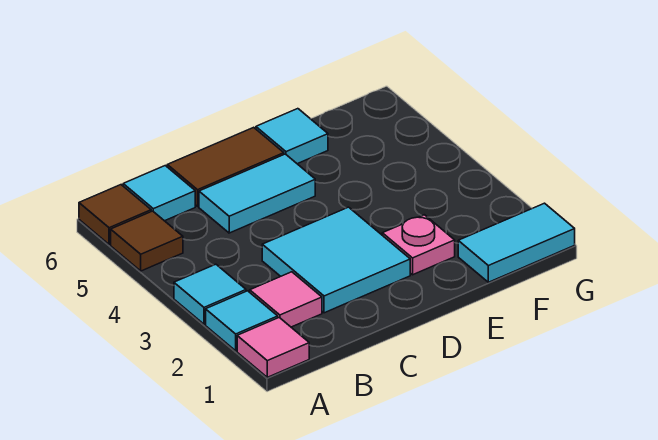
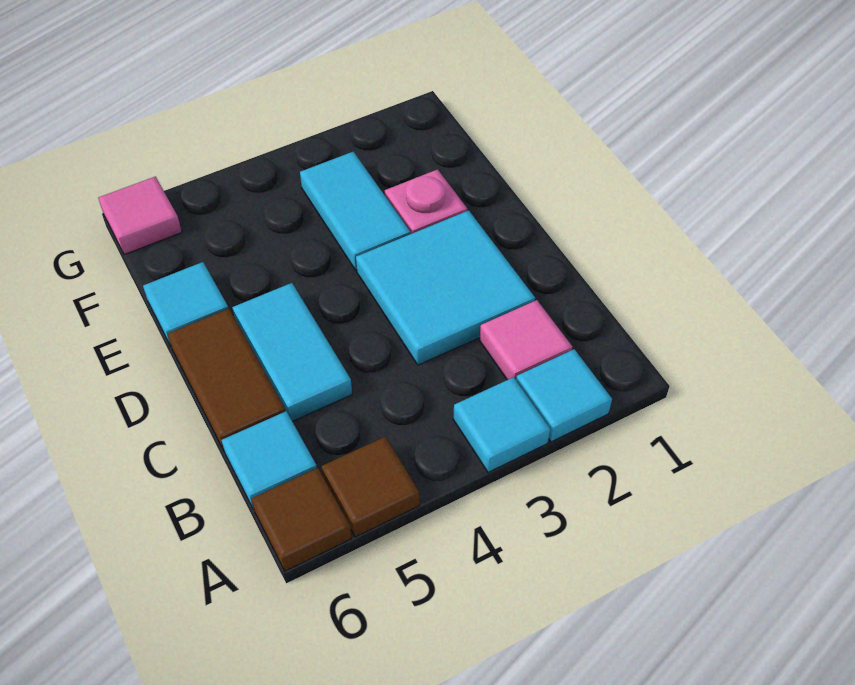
pink tile A1 level 1 -> pink tile G6 level 1
cyan tile F1:G1 level 1 -> cyan tile E3:F3 level 1

